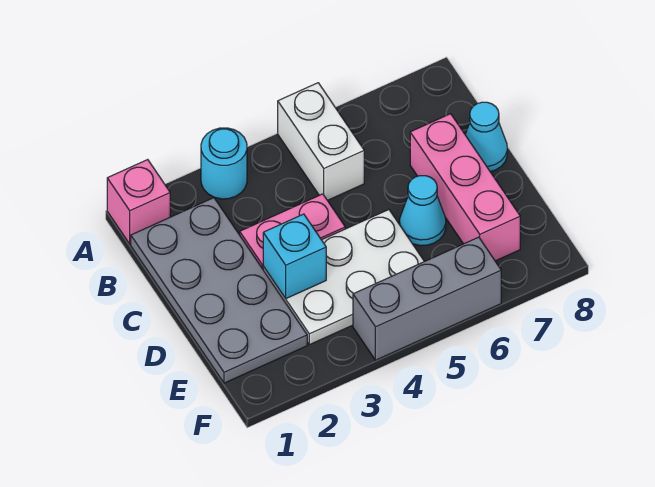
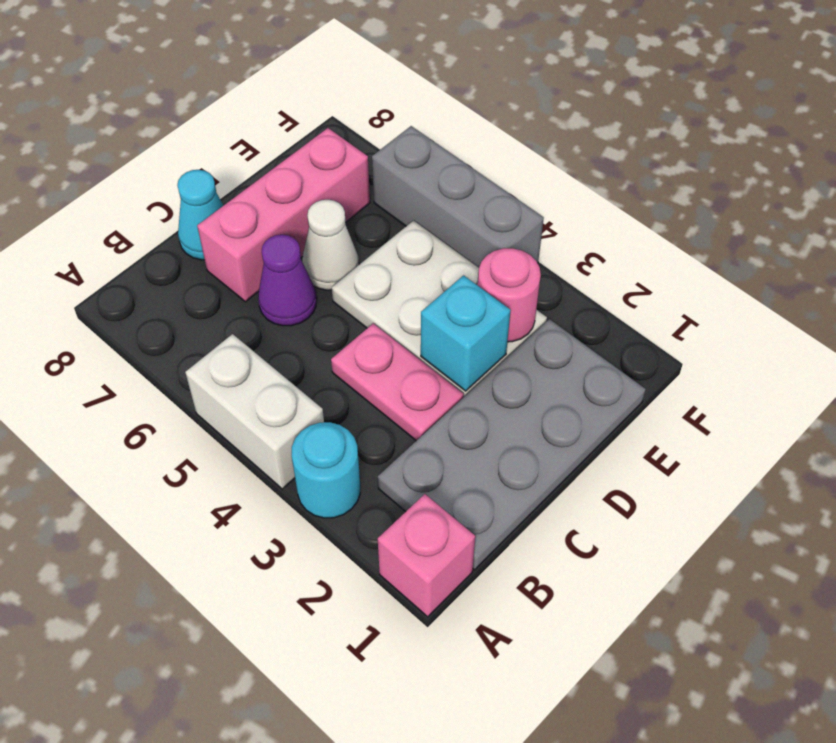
white brick A5:B5 level 1 -> white brick A4:A5 level 1
none -> purple cone C6 level 1
cyan cone D6 level 1 -> white cone D6 level 1
none -> pink round brick E3 level 2

